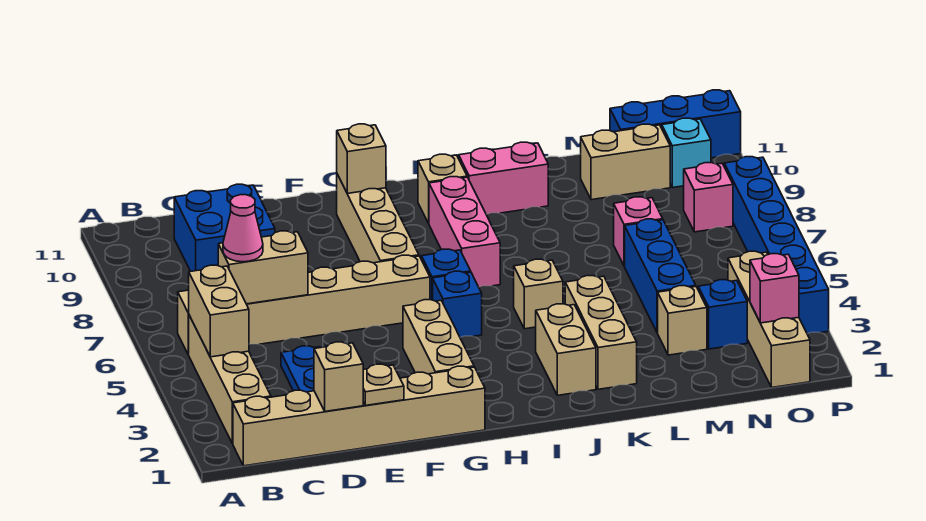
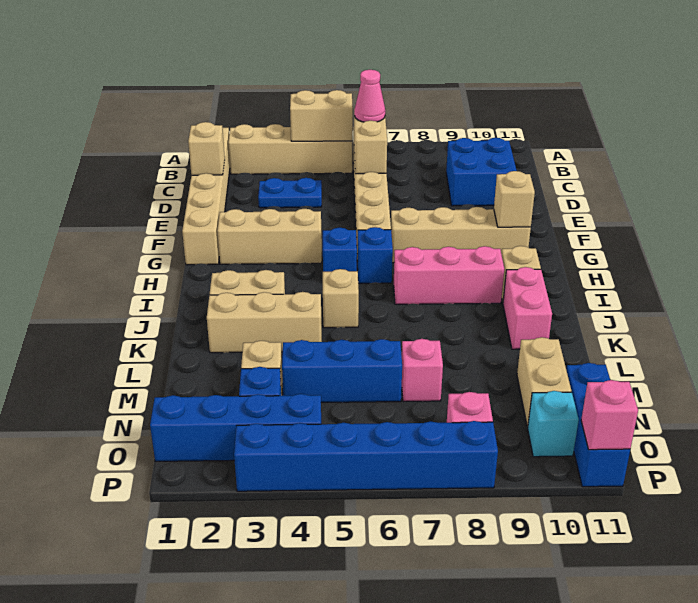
tan plate E1 level 2 -> none
tan brick O1:O4 level 1 -> blue brick O1:O4 level 1
pink brick O2 level 2 -> pink brick P11 level 2

